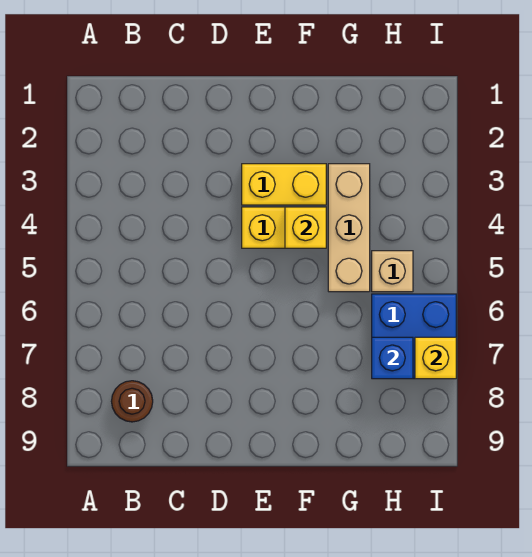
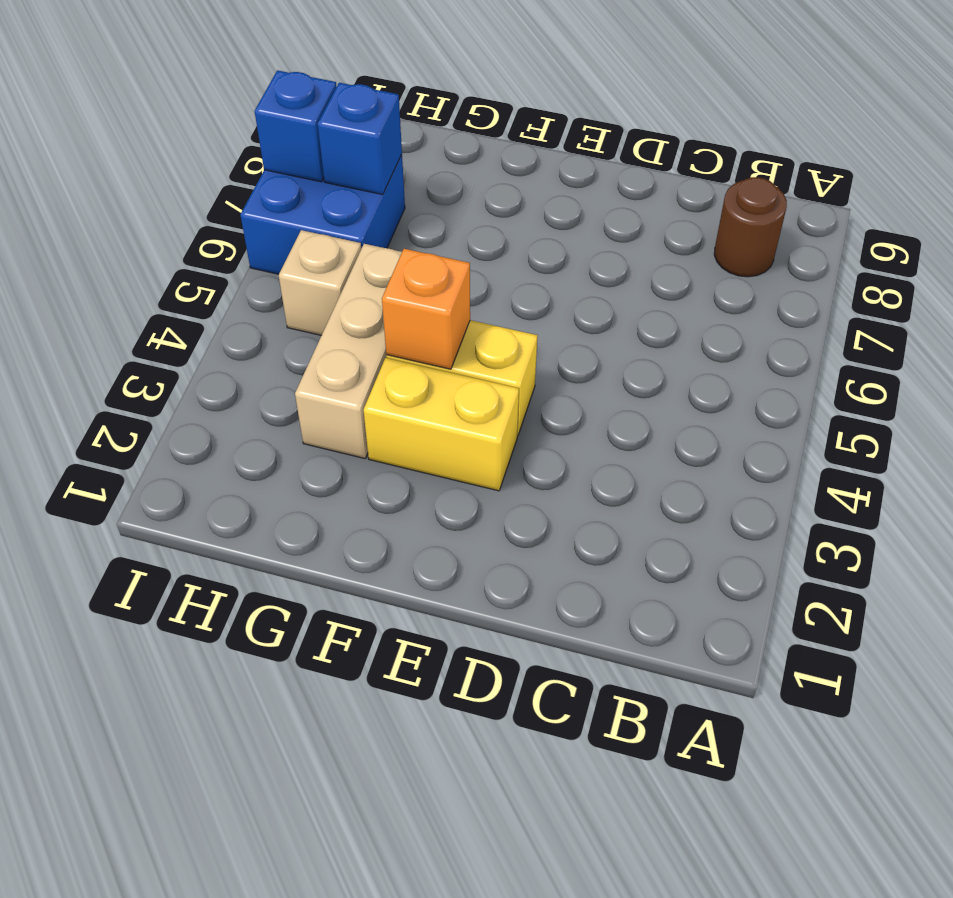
yellow brick F4 level 2 -> orange brick F4 level 2
yellow brick I7 level 2 -> blue brick I7 level 2

